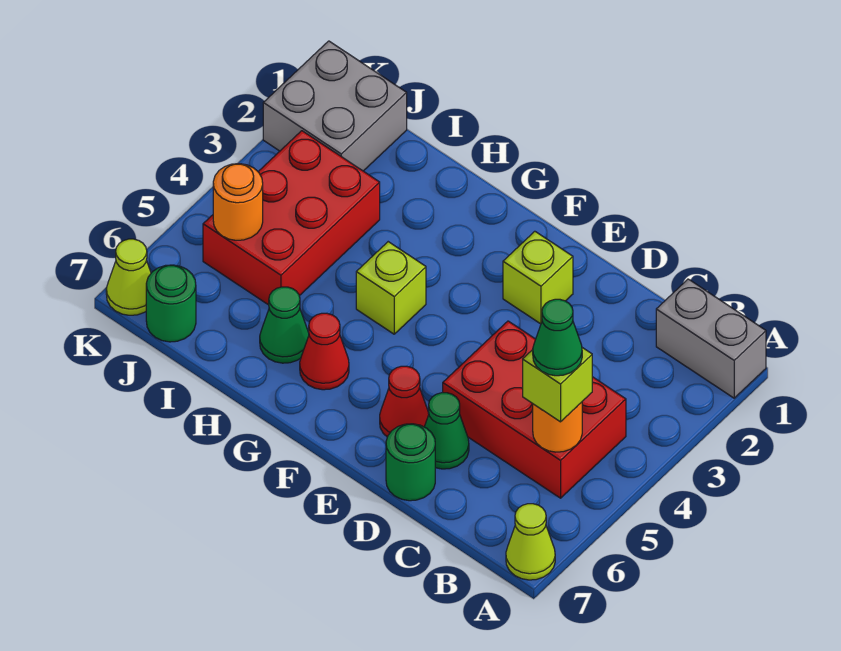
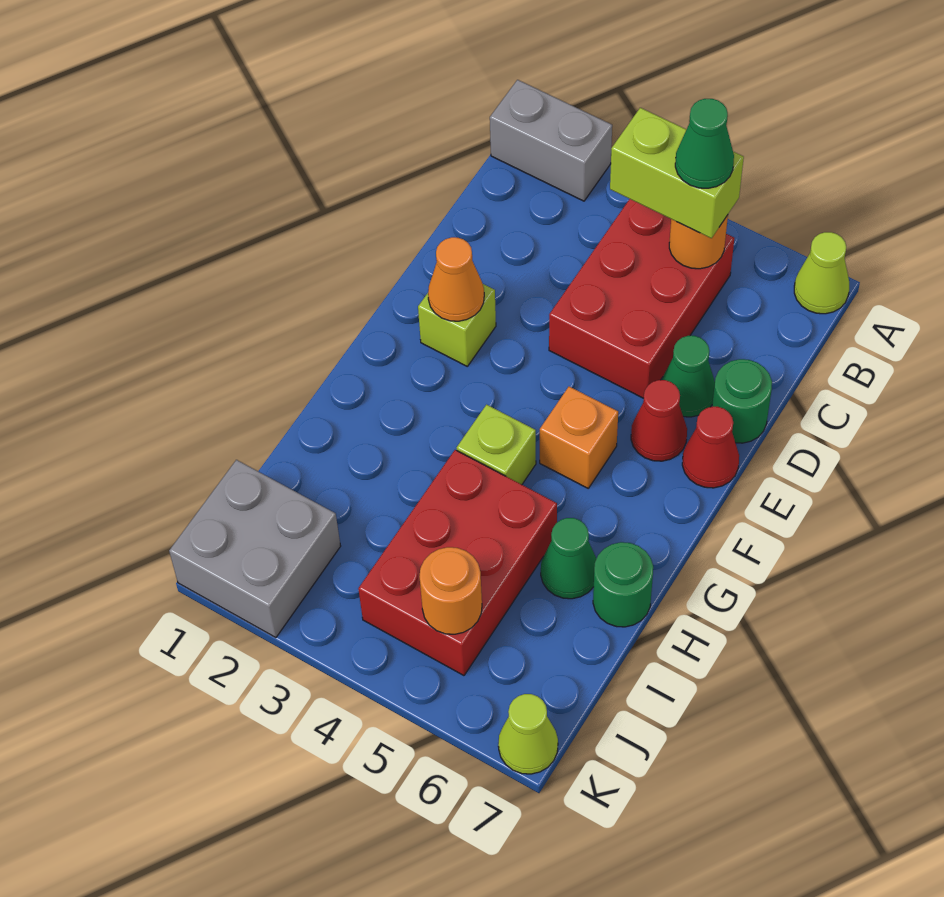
grey brick A1:B1 level 1 -> grey brick A1:A2 level 1
lime brick B5 level 3 -> lime brick B4:B5 level 3
none -> orange cone E2 level 2
none -> orange brick F5 level 1
red cone G6 level 1 -> red cone E7 level 1
red brick I3:J5 level 1 -> red brick H4:J5 level 1
green round brick J7 level 1 -> green round brick H7 level 1

